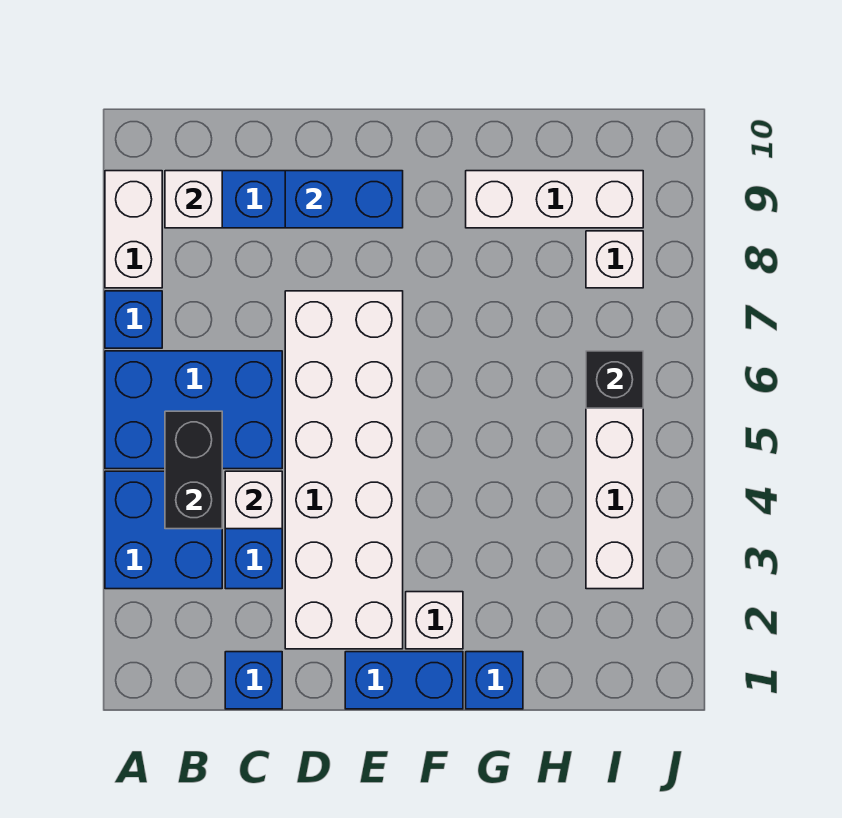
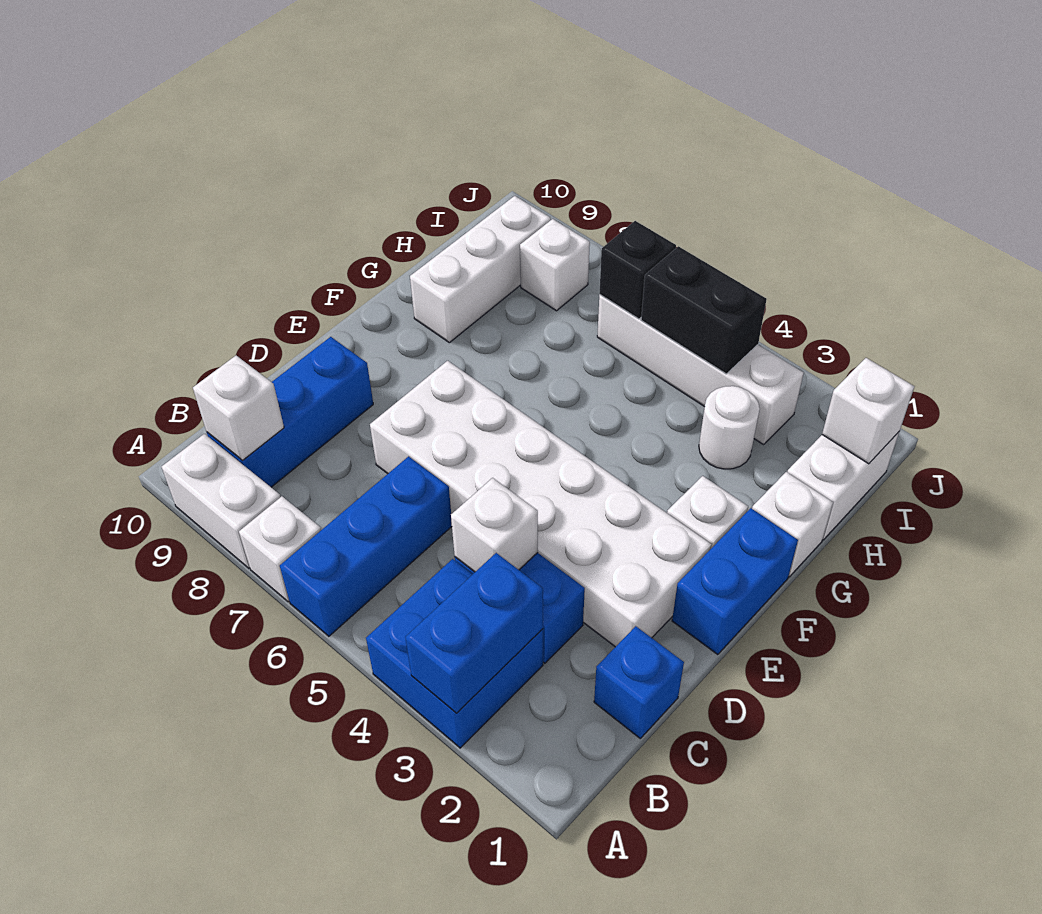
blue brick A5:C6 level 1 -> blue brick A6:C6 level 1
blue brick A7 level 1 -> white brick A7 level 1
black brick B4:B5 level 2 -> black brick I4:I5 level 2
blue brick D9:E9 level 2 -> blue brick A3:B3 level 2
blue brick G1 level 1 -> white brick G1 level 1
none -> white brick H1:I1 level 1
none -> white round brick H3 level 1
none -> white brick I1 level 2

